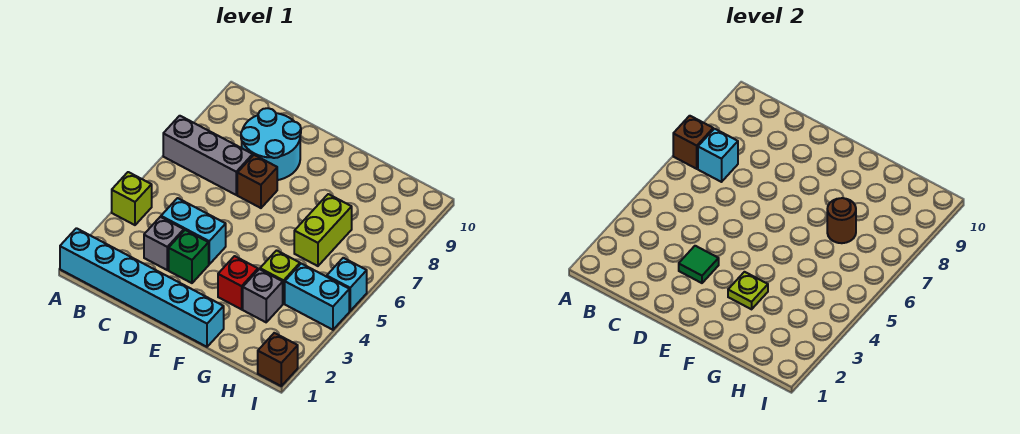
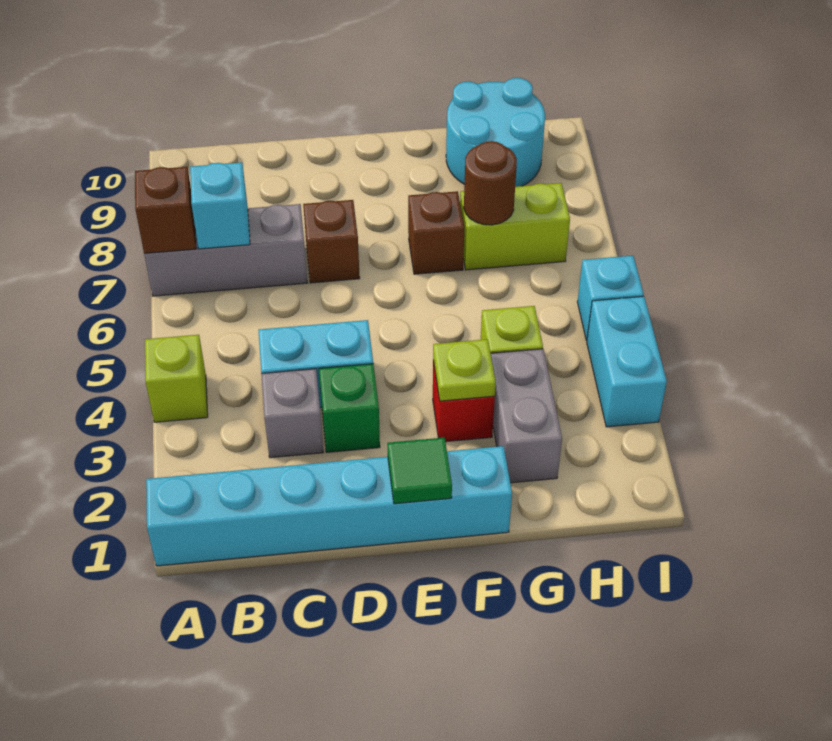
cyan round brick C8:D9 level 1 -> cyan round brick G9:H10 level 1
green tile D3 level 2 -> green tile E1 level 2
grey brick G3 level 1 -> grey brick G2:G3 level 1
lime brick G6:G7 level 1 -> lime brick G7:H7 level 1
cyan brick H4:I4 level 1 -> cyan brick I3:I4 level 1
brown brick I1 level 1 -> brown brick F7 level 1

